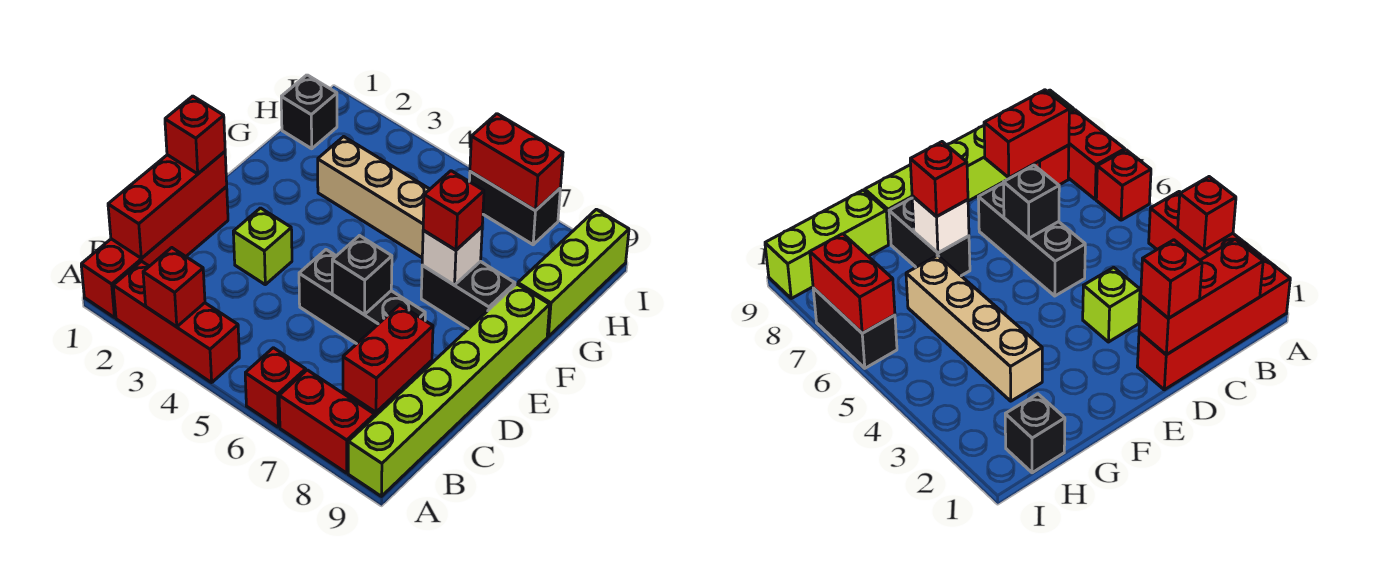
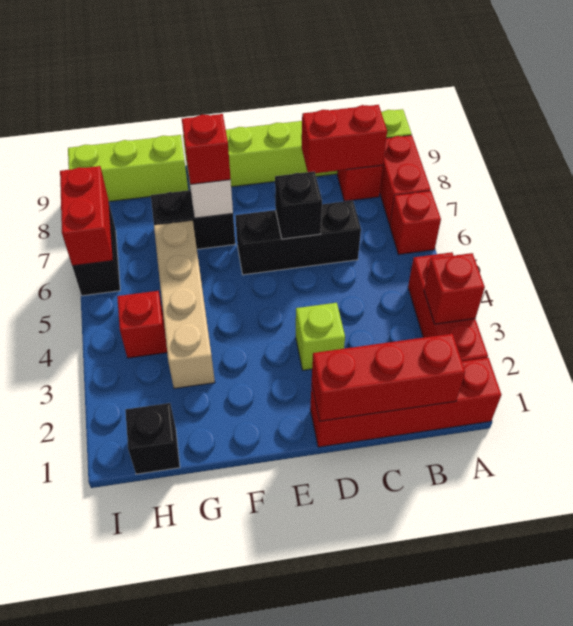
red brick D1 level 3 -> red brick H4 level 1
black brick D5:D7 level 1 -> black brick C6:E6 level 1
black brick F7:F8 level 1 -> black brick F7:G7 level 1

